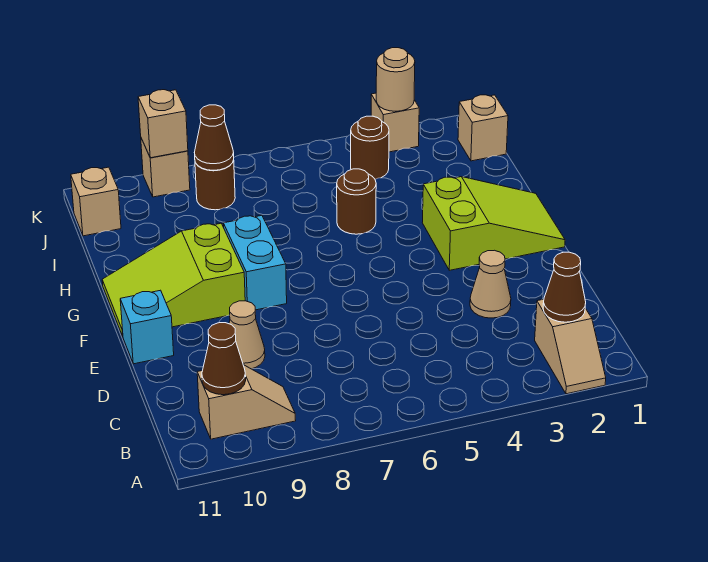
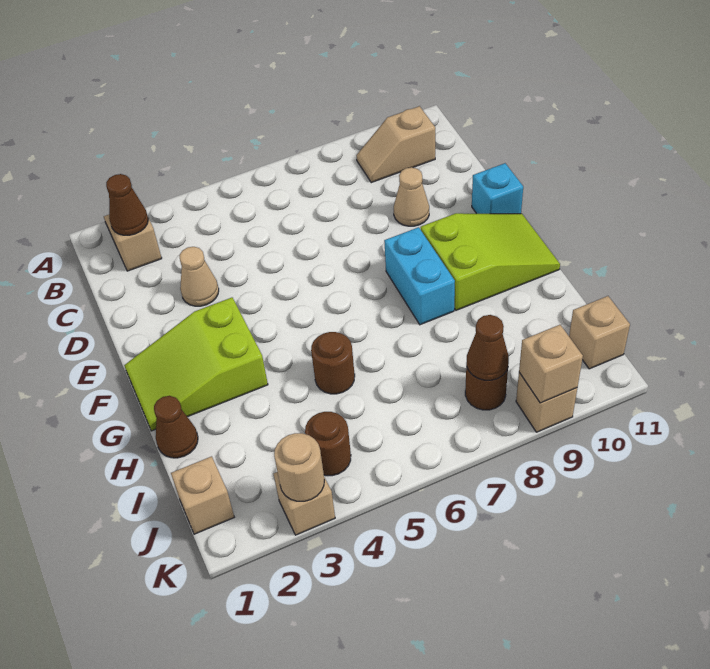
brown cone B10 level 2 -> brown cone H1 level 1

